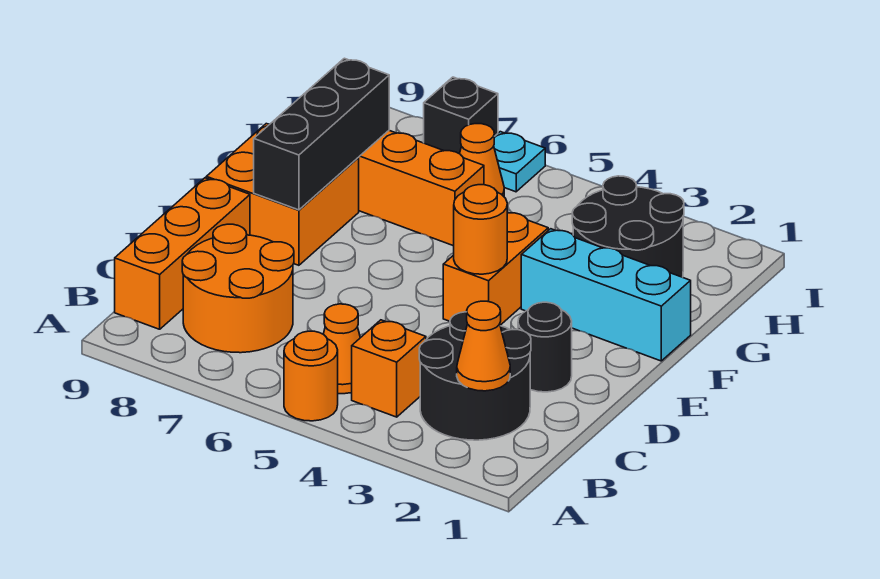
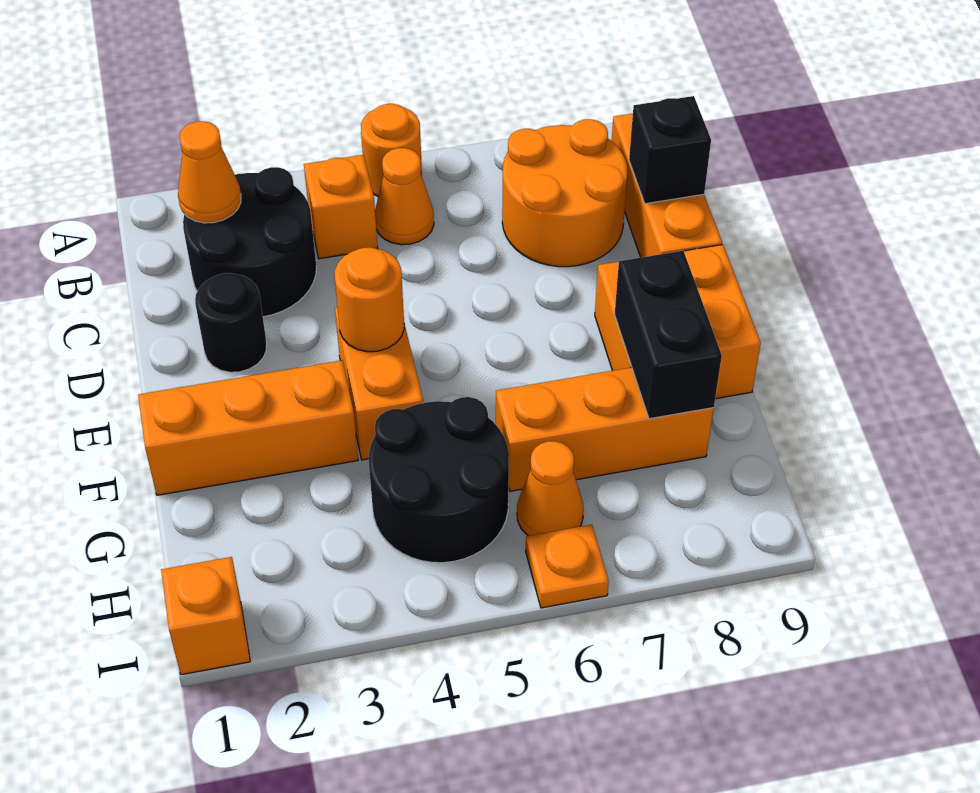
black brick E8:G8 level 2 -> black brick F8:G8 level 2
cyan brick F1:F3 level 1 -> orange brick F1:F3 level 1
black round brick G2:H3 level 1 -> black round brick G4:H5 level 1
none -> orange brick I1 level 1
cyan plate I6 level 1 -> orange plate I6 level 1
black brick I7 level 1 -> black brick C9 level 2

